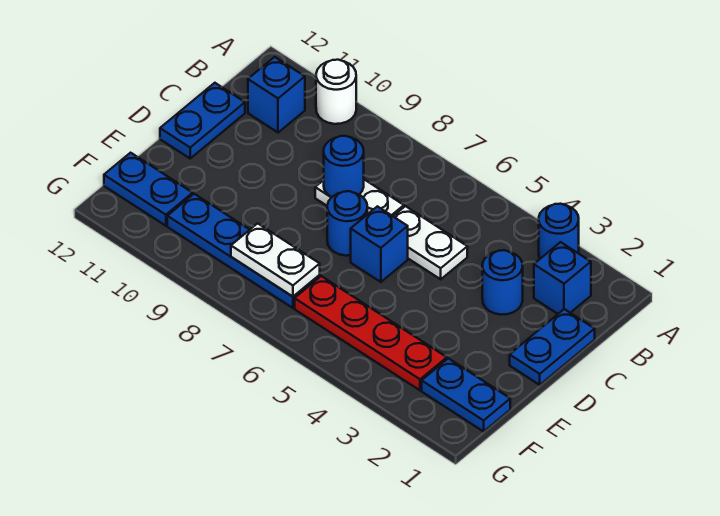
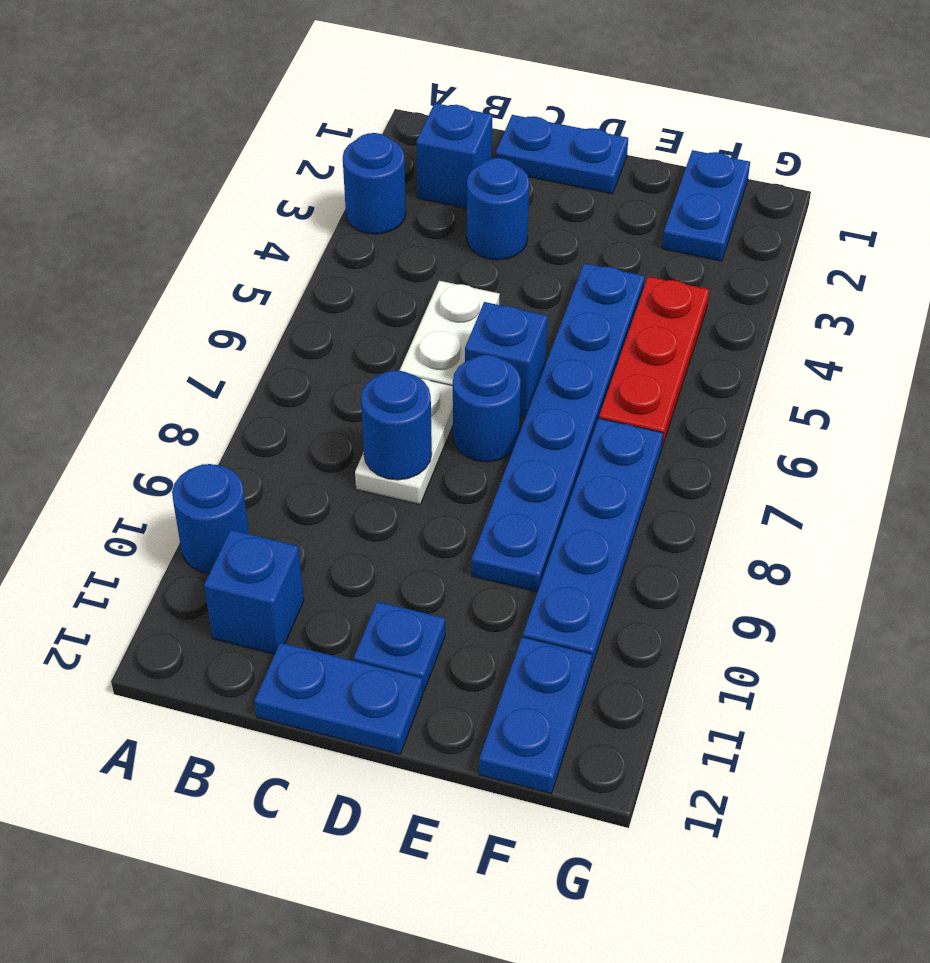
white round brick A10 level 1 -> blue round brick A10 level 1
none -> blue plate D11 level 1
none -> blue plate E4:E9 level 1
red plate F3:F6 level 1 -> red plate F4:F6 level 1
white plate F7:F8 level 2 -> none

